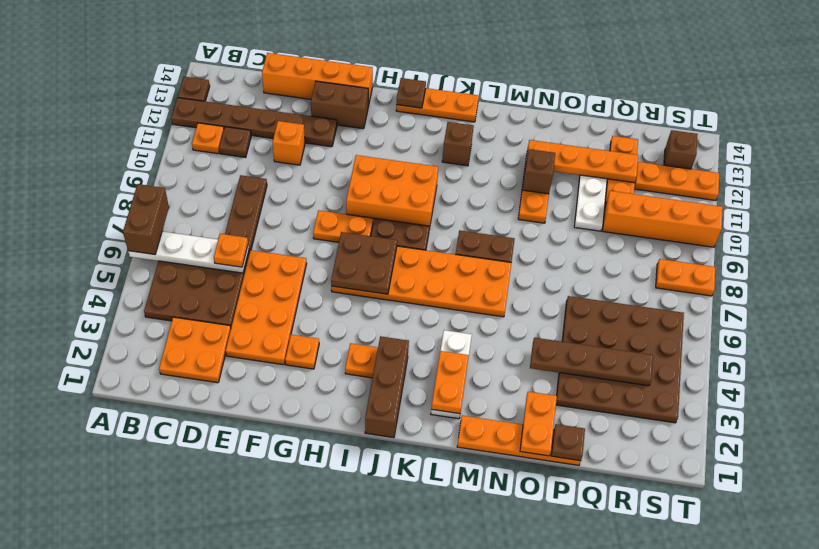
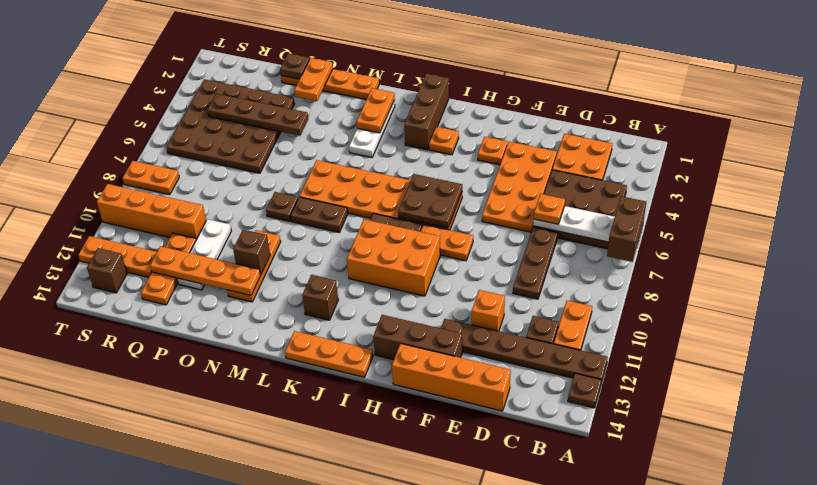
orange plate B11 level 1 -> orange plate B10:B11 level 1
brown brick F13:G13 level 1 -> brown brick F13:H13 level 1
brown plate I14 level 2 -> brown plate N8 level 1

